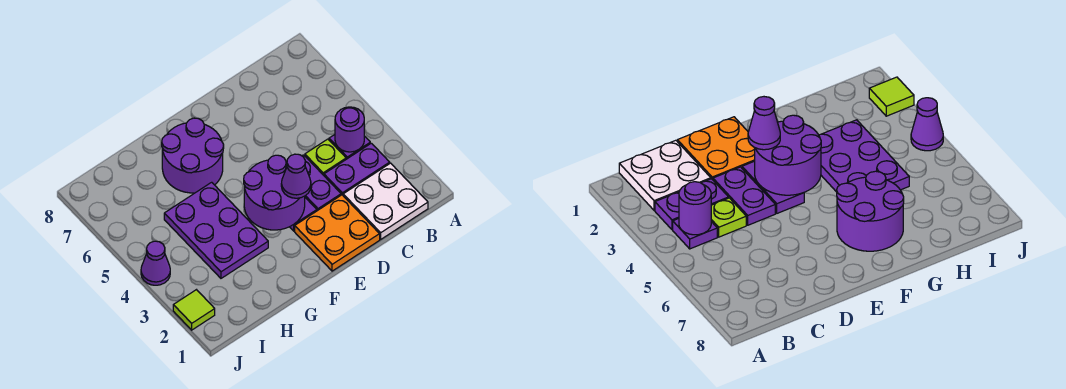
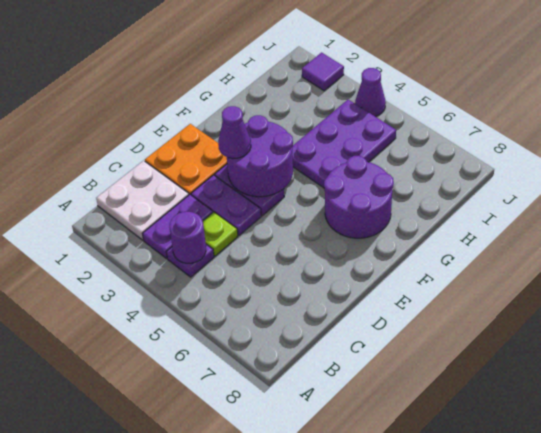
purple plate G3:H5 level 1 -> purple plate G4:I5 level 1
lime tile J2 level 1 -> purple tile J2 level 1

